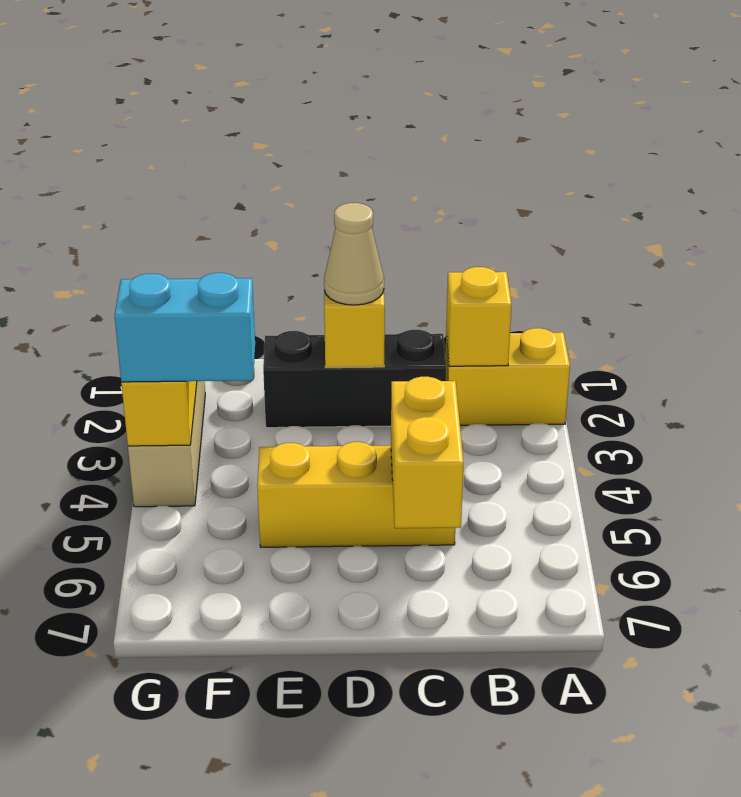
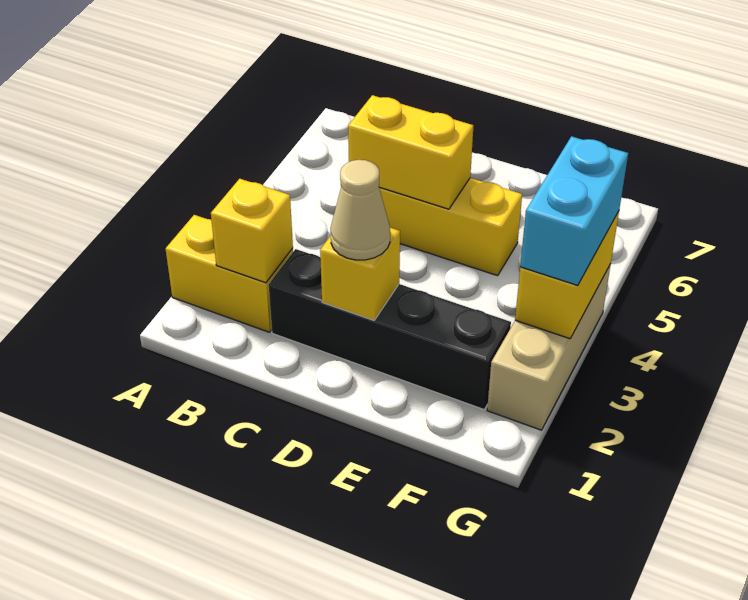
black brick C2:E2 level 1 -> black brick C2:F2 level 1
yellow brick C5:C6 level 2 -> yellow brick C5:D5 level 2
cyan brick F4:G4 level 3 -> cyan brick G3:G4 level 3

